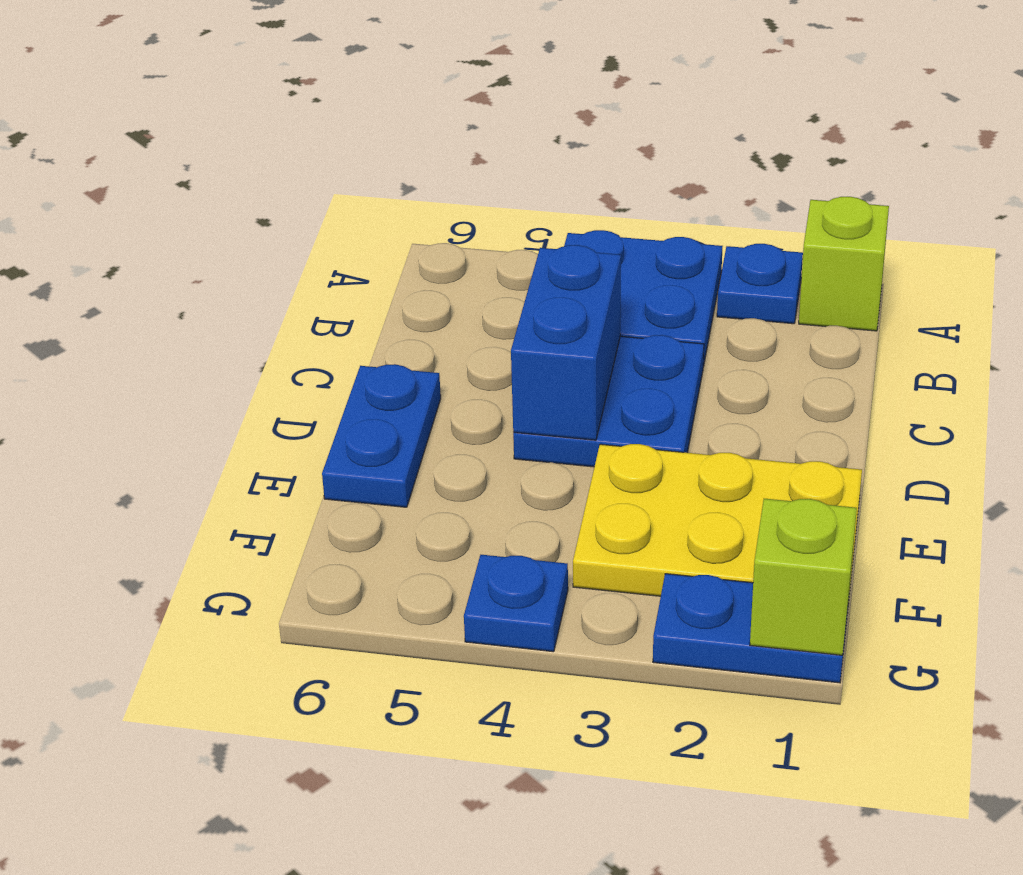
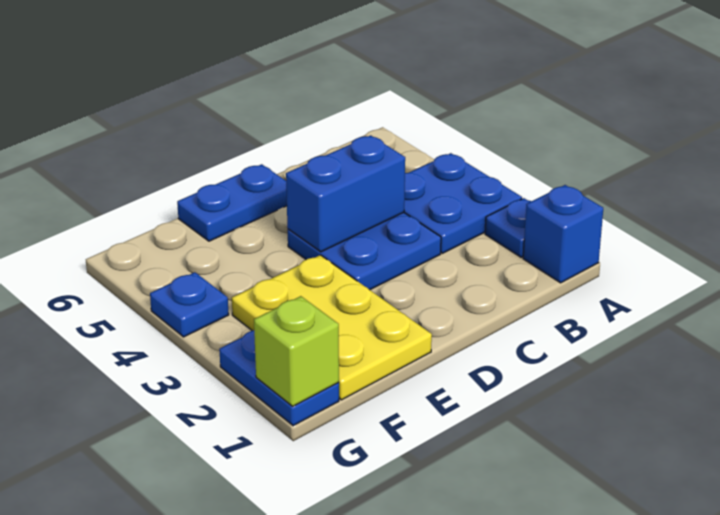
lime brick A1 level 1 -> blue brick A1 level 1

